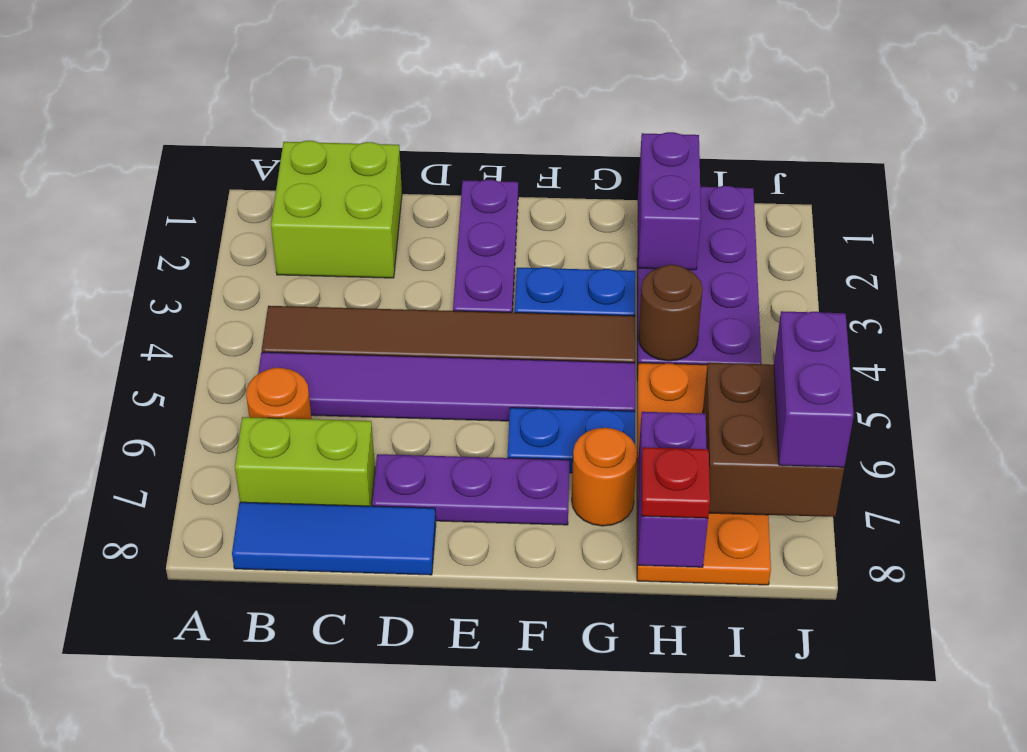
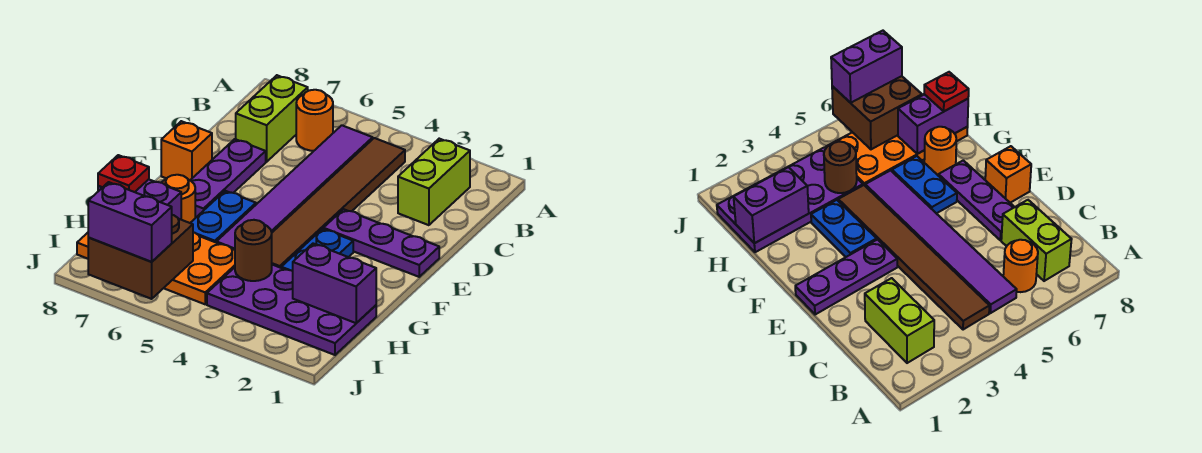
lime brick B1:C2 level 1 -> lime brick B2:C2 level 1
blue tile B8:D8 level 1 -> none
none -> orange brick E8 level 1

